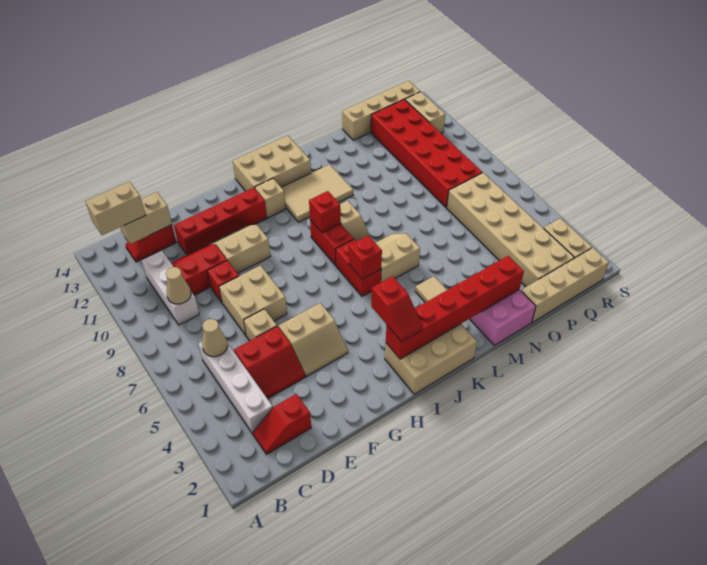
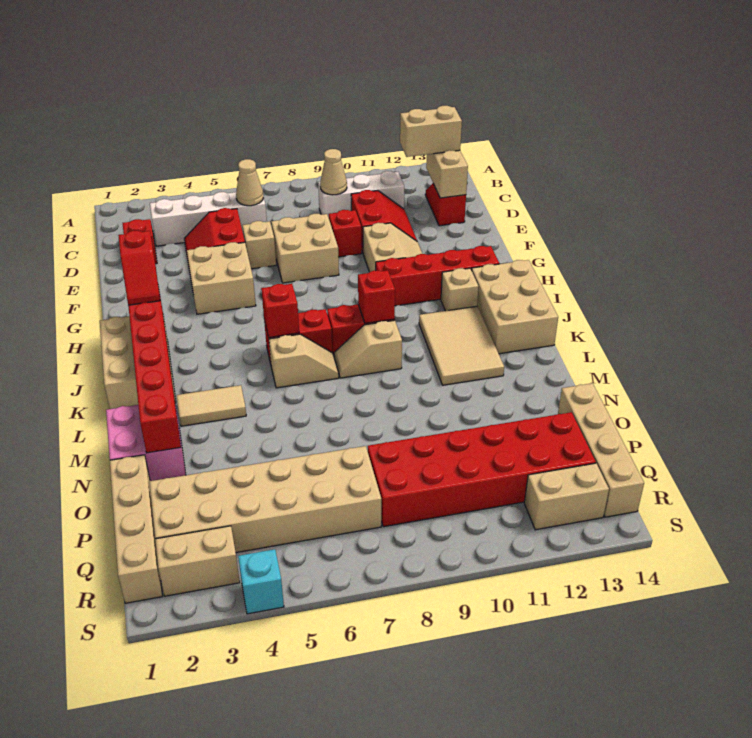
tan brick B13:C13 level 3 -> tan brick C12:C13 level 3
red brick E12:H12 level 1 -> red brick H10:H13 level 1
tan slope F4:G5 level 1 top 5 -> tan brick F4:G5 level 1
red slope I2:I3 level 3 top 3 -> red slope H2:I2 level 3 top H
tan slope K6:L7 level 1 top 6 -> tan slope K6:K7 level 1 top 6
none -> cyan brick S4 level 1

